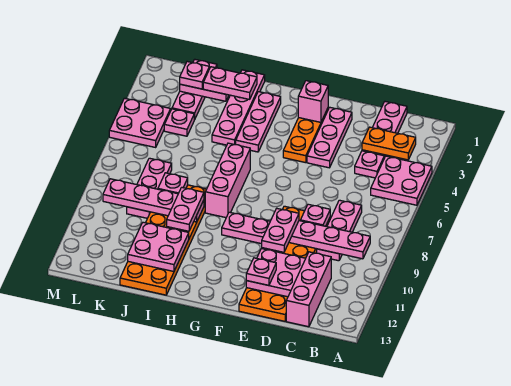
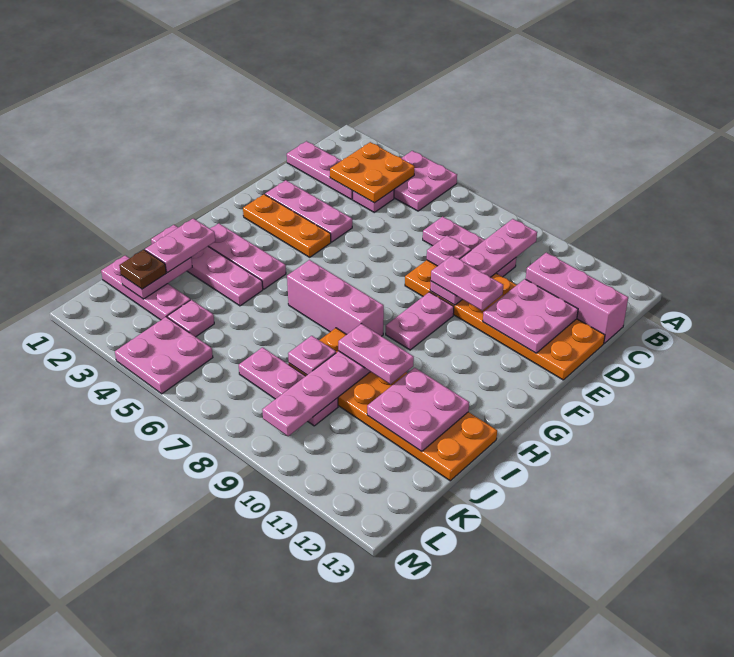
orange plate B3:C3 level 2 -> orange plate B3:C4 level 2
pink plate E12 level 3 -> none
pink brick F2 level 2 -> none
pink plate K2 level 3 -> brown plate K2 level 3

